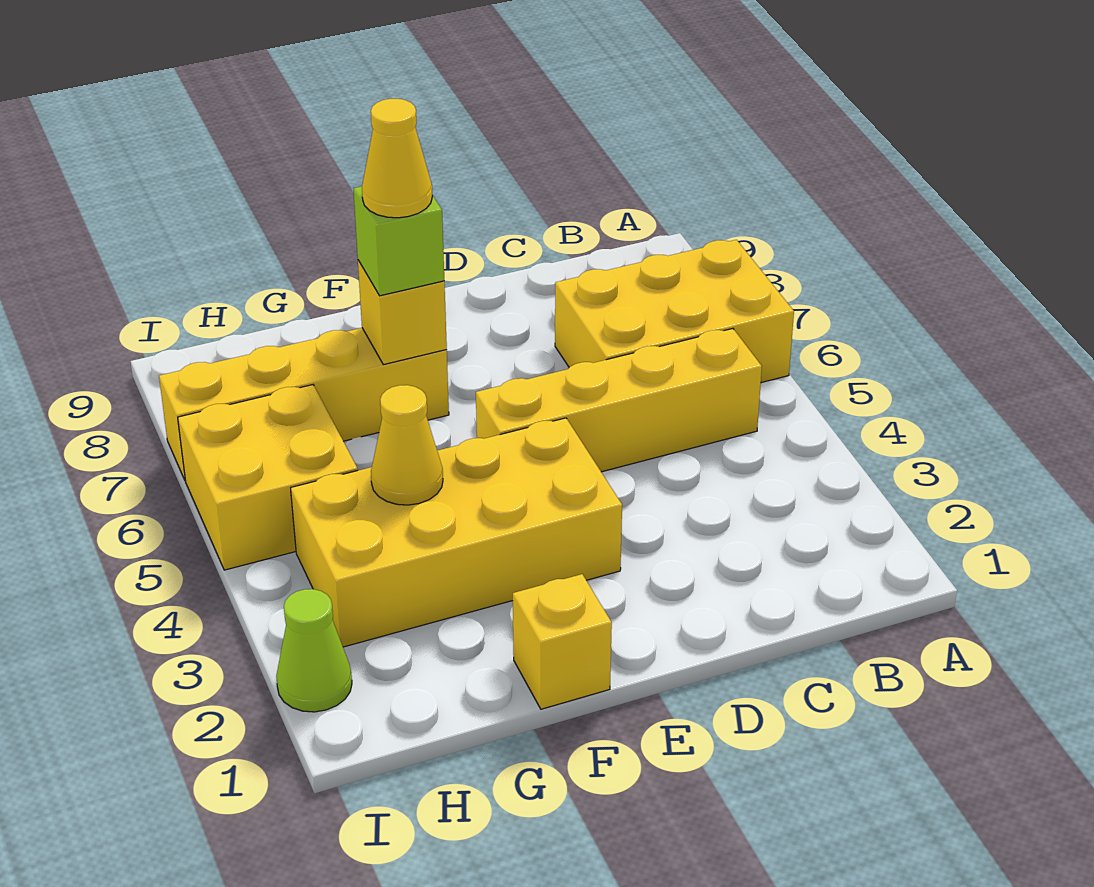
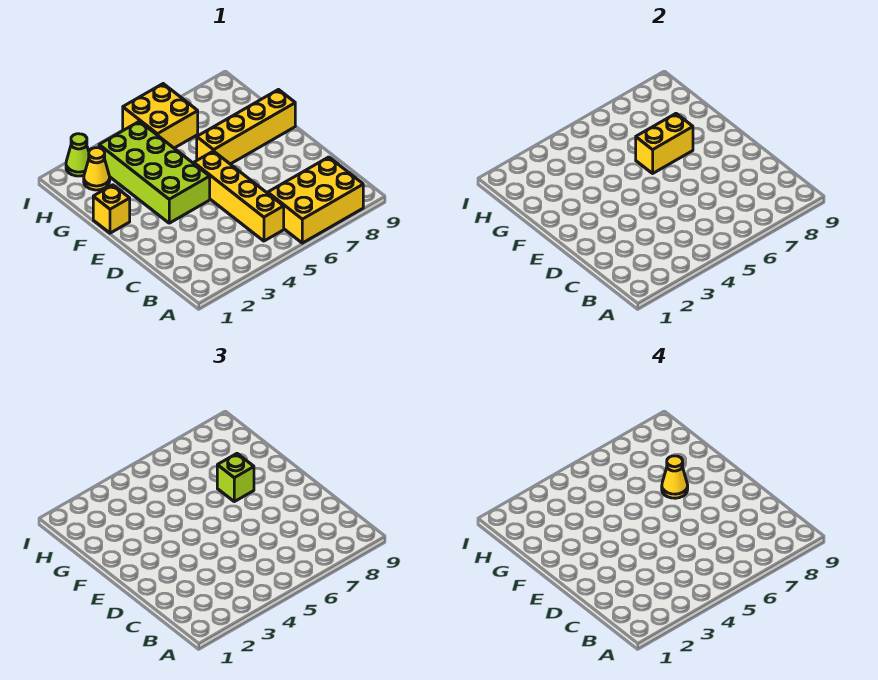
yellow brick A6:C7 level 1 -> yellow brick A6:B8 level 1
yellow brick E3:H4 level 1 -> lime brick E3:H4 level 1
yellow brick F7:I7 level 1 -> yellow brick F6:F9 level 1
yellow brick F7 level 2 -> yellow brick F6:F7 level 2
yellow cone G4 level 2 -> yellow cone H2 level 1

